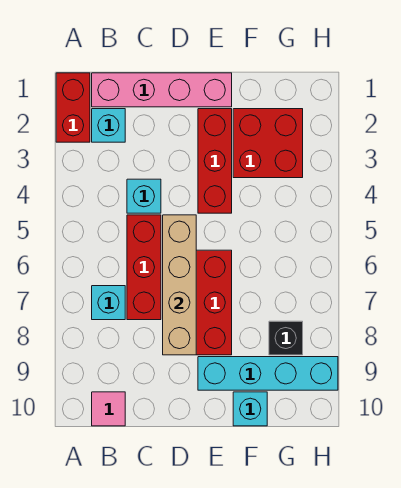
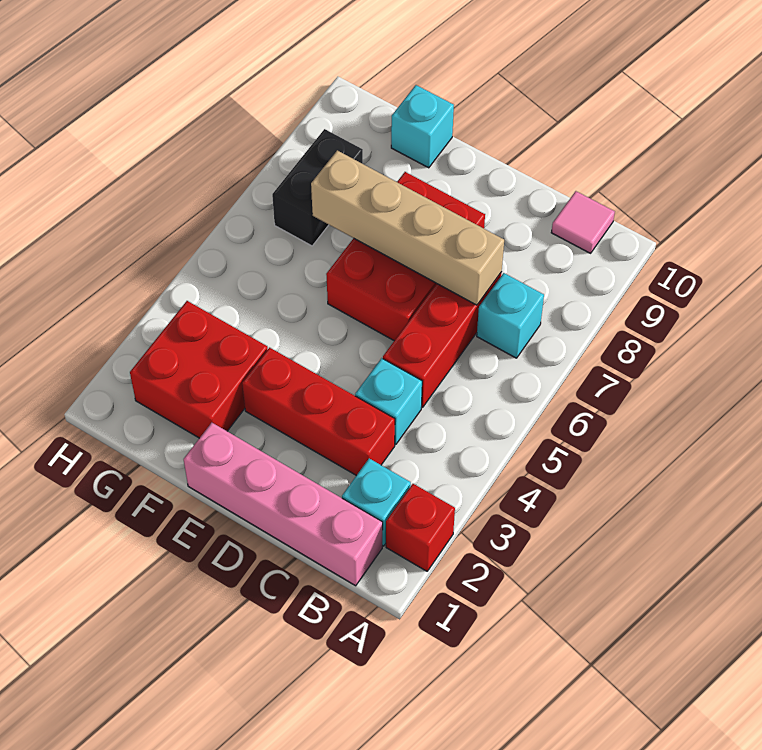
red brick A1:A2 level 1 -> red brick A2 level 1
tan brick D5:D8 level 2 -> tan brick C7:F7 level 2
red brick E2:E4 level 1 -> red brick C3:E3 level 1
cyan brick E9:H9 level 1 -> none
black brick G8 level 1 -> black brick G7:G8 level 1

